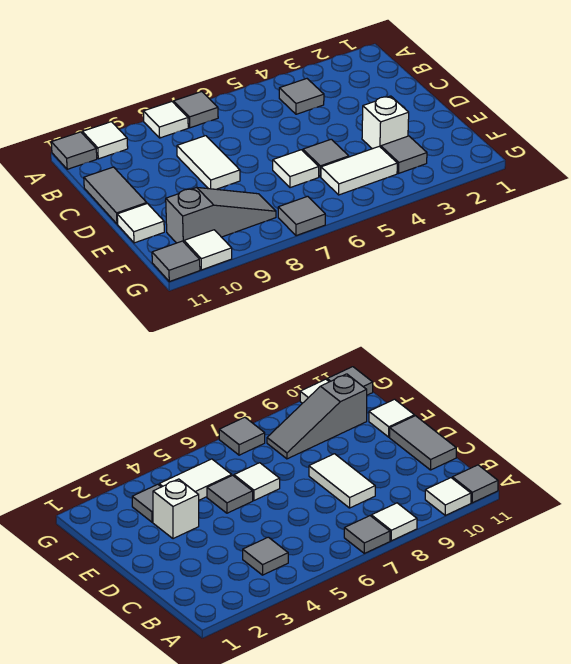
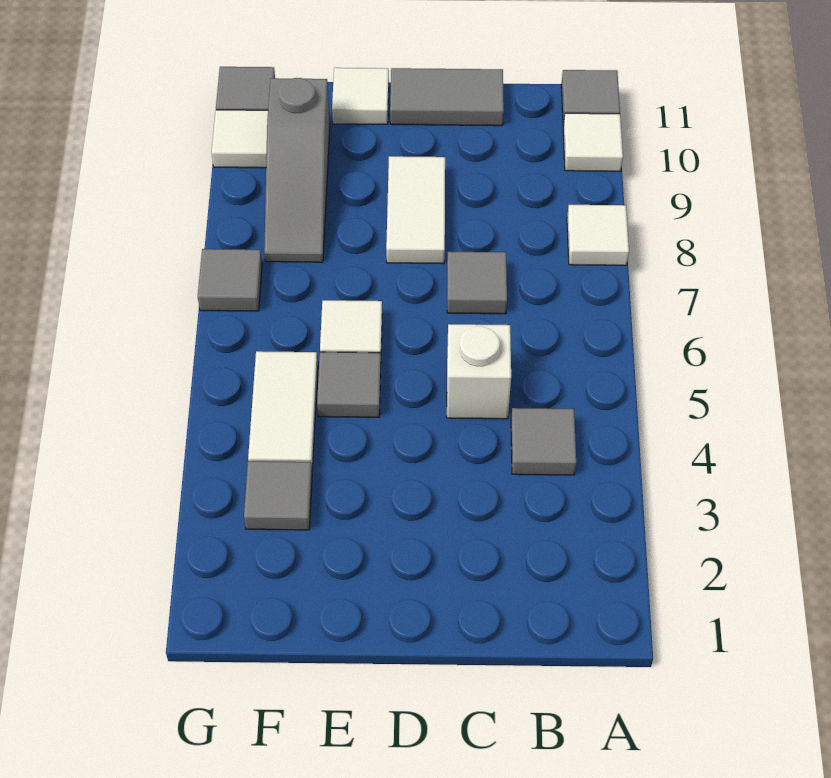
grey tile A7 level 1 -> grey tile C7 level 1
white tile C8:D8 level 1 -> white tile D8:D9 level 1
white brick E3 level 1 -> white brick C5 level 1

